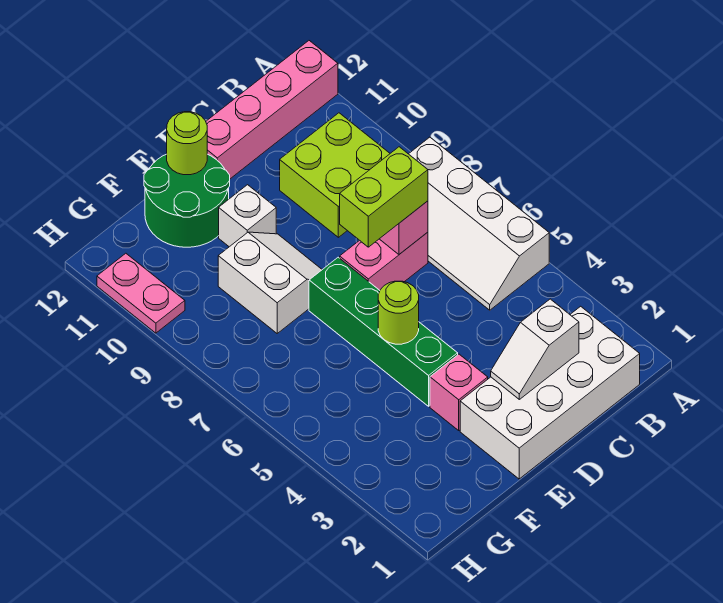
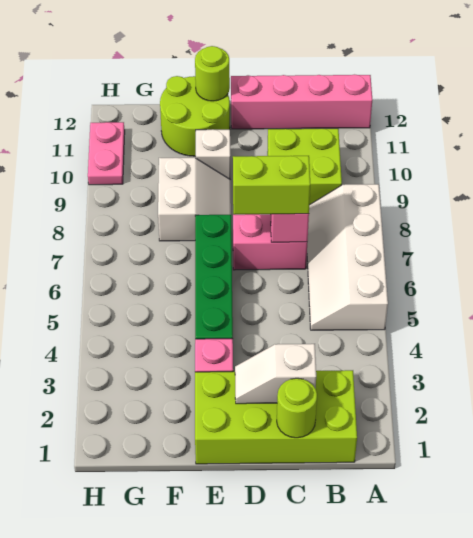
white brick B1:E2 level 1 -> lime brick B1:E2 level 1
lime round brick E5 level 2 -> lime round brick C1 level 2
green round brick E11:F12 level 1 -> lime round brick E11:F12 level 1

